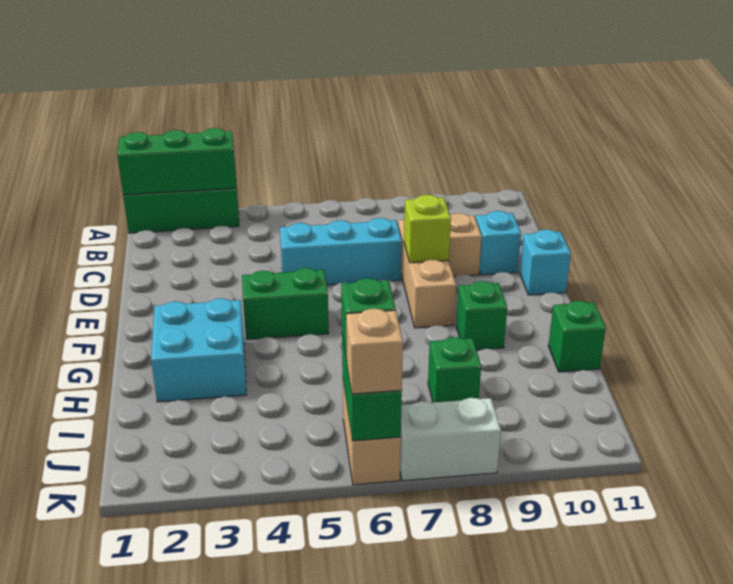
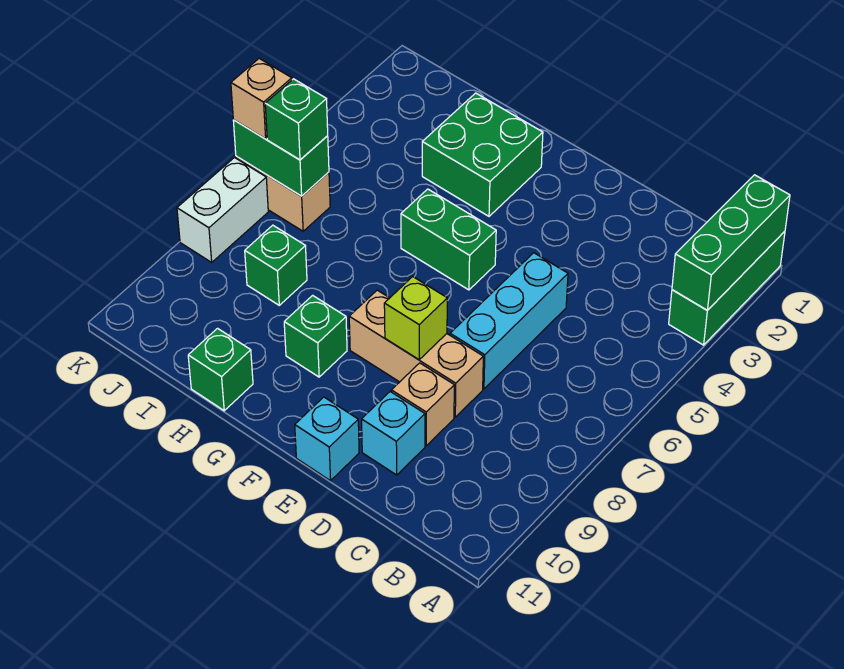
green brick F4:F5 level 1 -> green brick F5:G5 level 1
cyan brick G2:H3 level 1 -> green brick G2:H3 level 1

